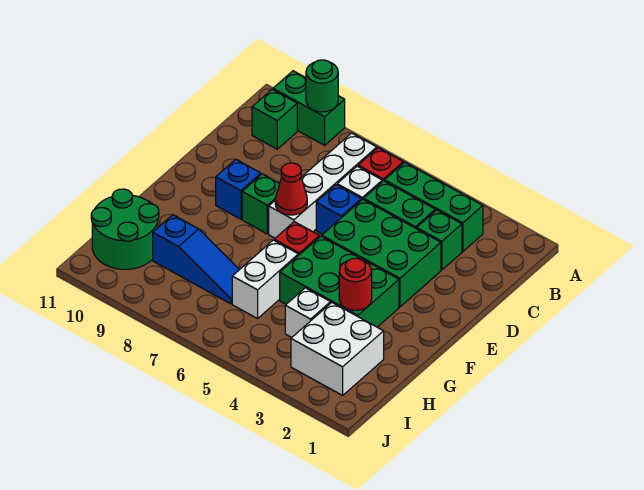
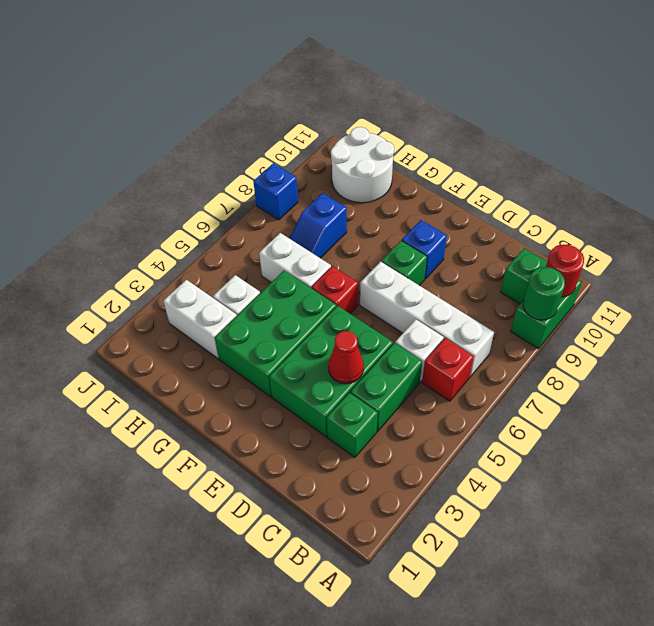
green brick B3:B5 level 1 -> none
blue brick D6 level 1 -> blue brick J8 level 1
red cone E7 level 2 -> red cone D4 level 2
red round brick G3 level 2 -> red round brick A10 level 2
white brick H2:I3 level 1 -> white brick H3:I3 level 1
blue slope H7:H9 level 1 top 9 -> blue slope H7:H8 level 1 top 8
green round brick H10:I11 level 1 -> white round brick H10:I11 level 1

